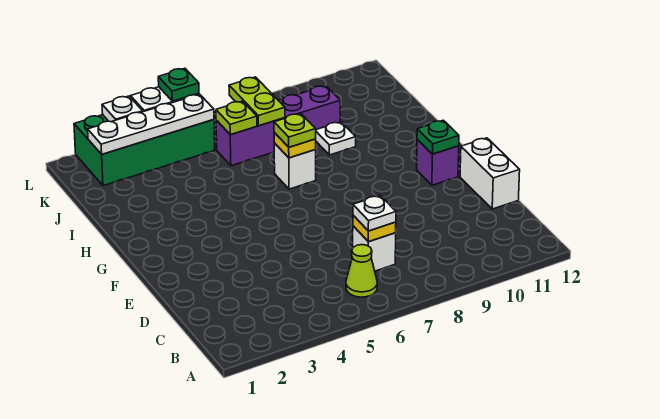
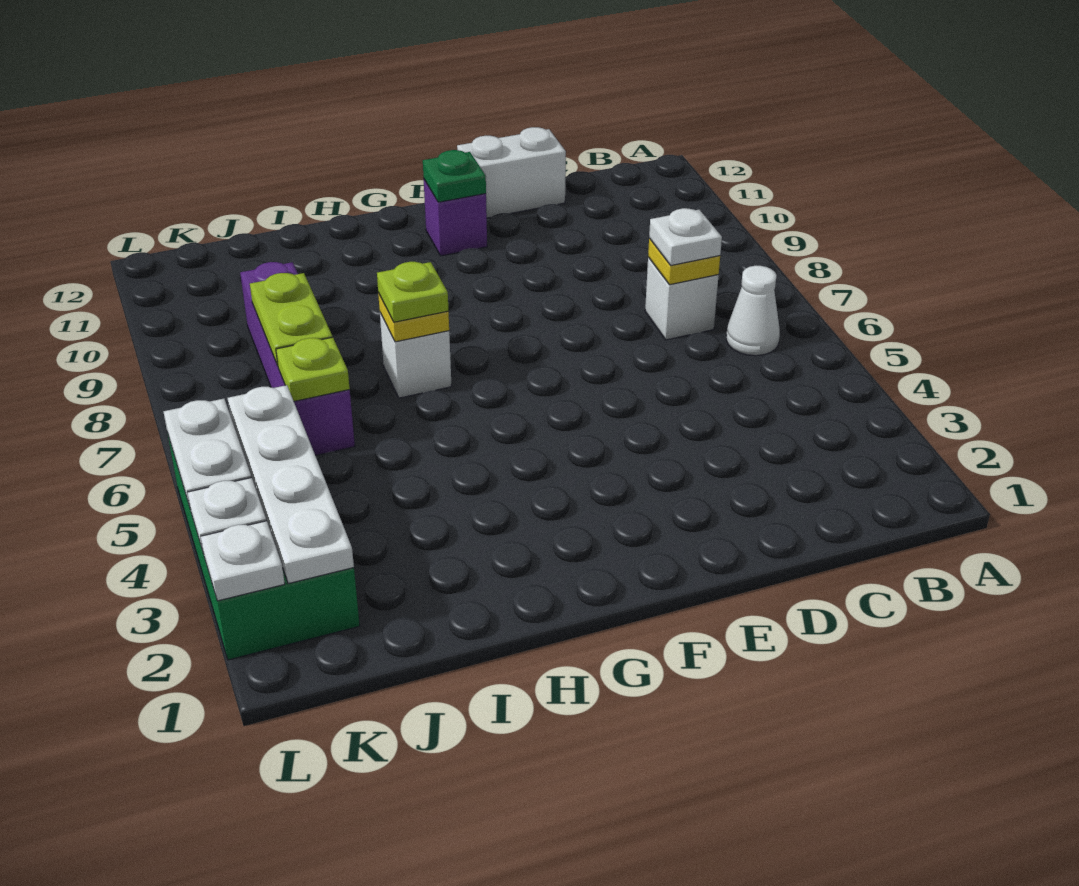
lime cone B6 level 1 -> white cone B6 level 1
white plate I9 level 1 -> white plate L2 level 2
lime plate J7:K7 level 2 -> lime plate J7:J8 level 2
green plate L5 level 3 -> none

